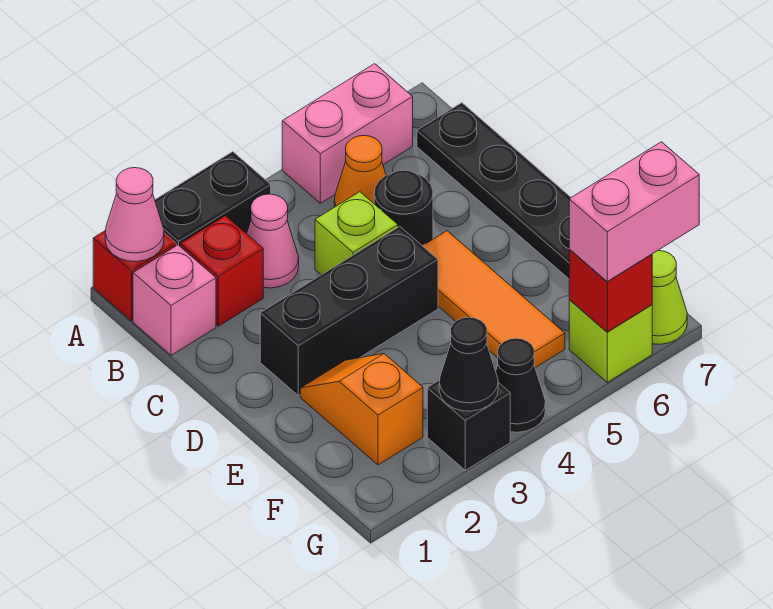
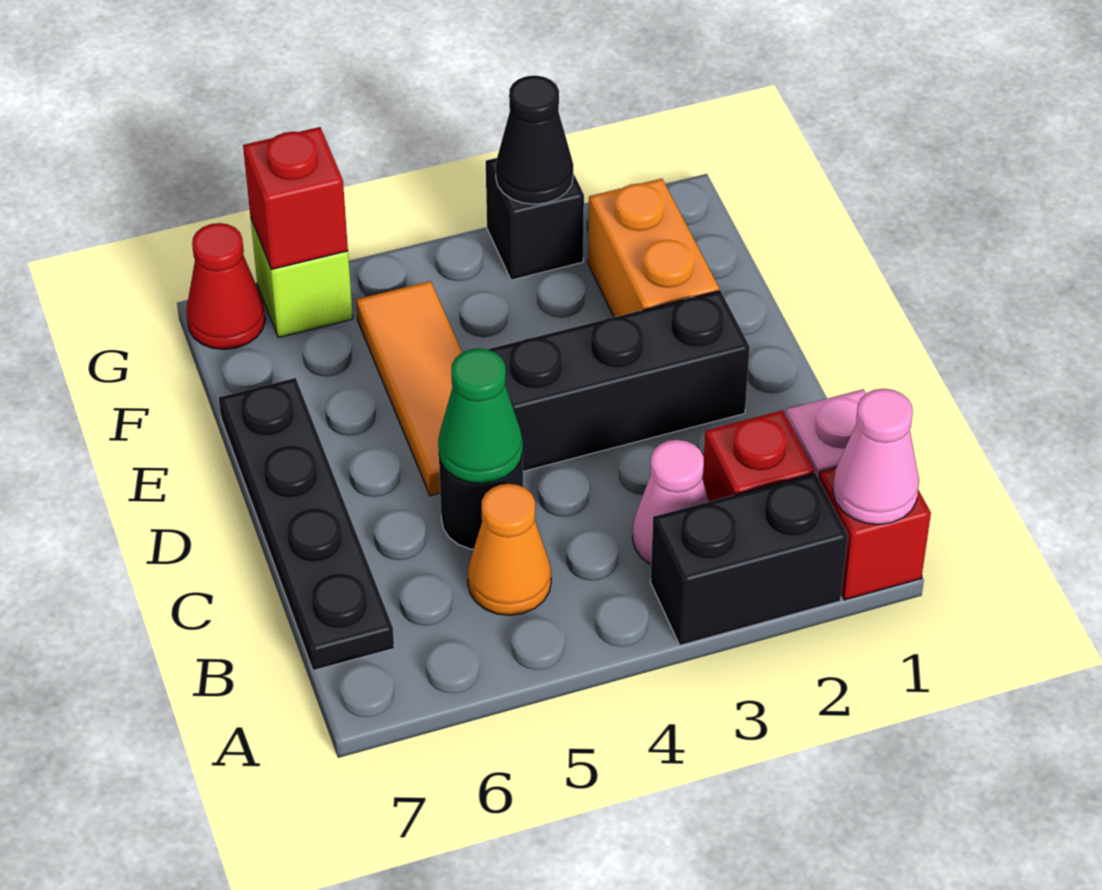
pink brick A5:A6 level 1 -> none
lime brick C4 level 1 -> none
none -> green cone C5 level 2
orange slope E2:F2 level 1 top F -> orange brick E2:F2 level 1
black cone G4 level 1 -> none
pink brick G6:G7 level 3 -> none
lime cone G7 level 1 -> red cone G7 level 1

